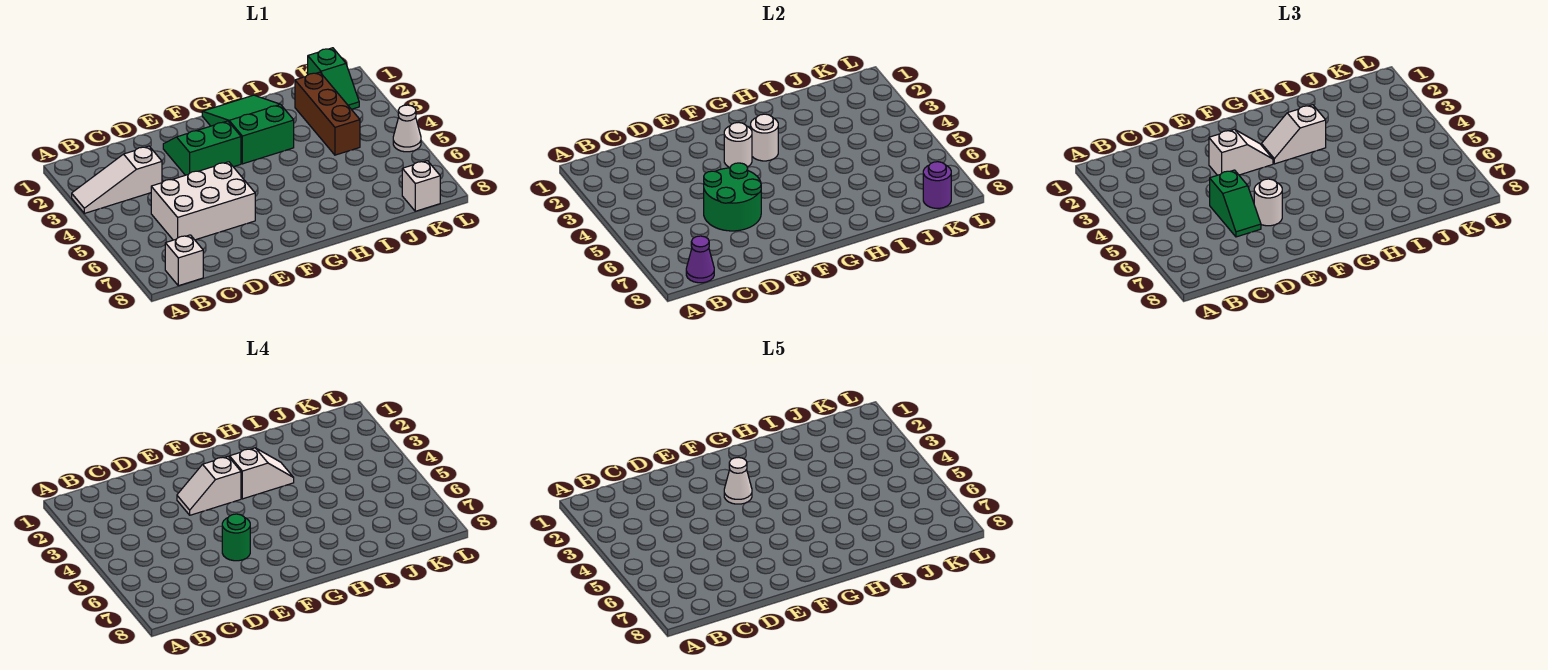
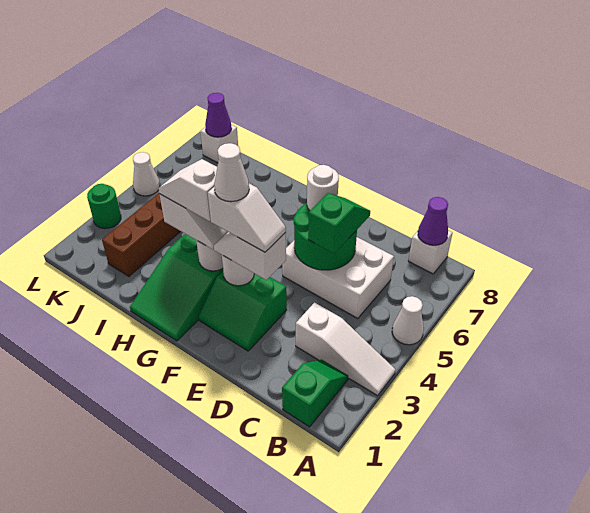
none -> white cone A5 level 1
green round brick E6 level 4 -> green round brick L3 level 1
green slope K1:K2 level 1 top 1 -> green slope B1:B2 level 1 top 1
purple round brick K8 level 2 -> purple cone K8 level 2

